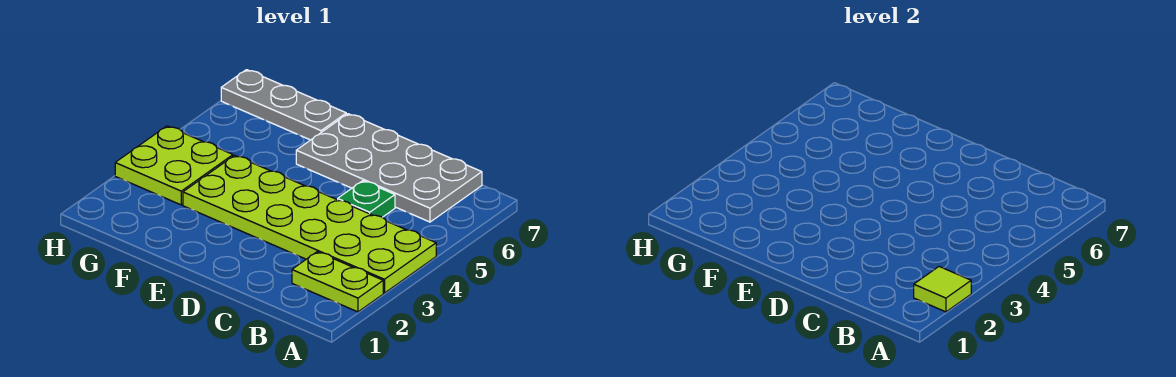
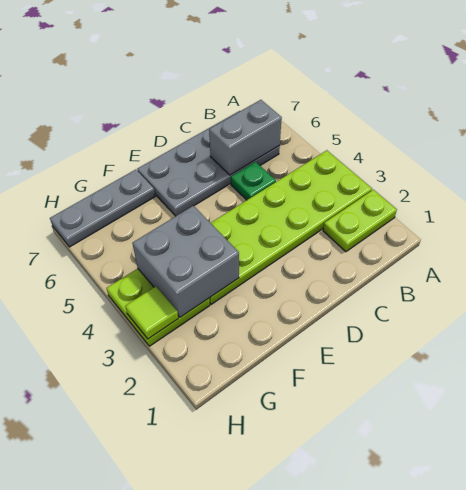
lime tile A2 level 2 -> lime tile H3 level 2
none -> grey brick B6:C6 level 2
none -> grey brick F3:G4 level 2

